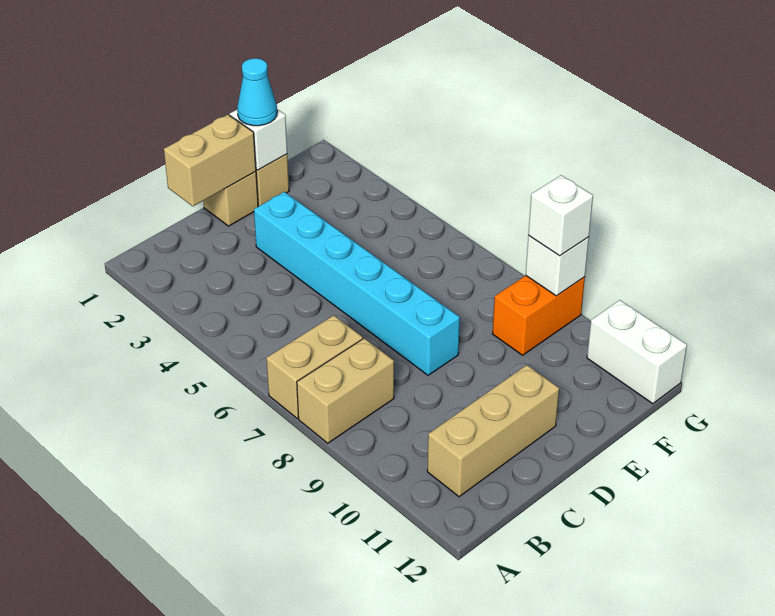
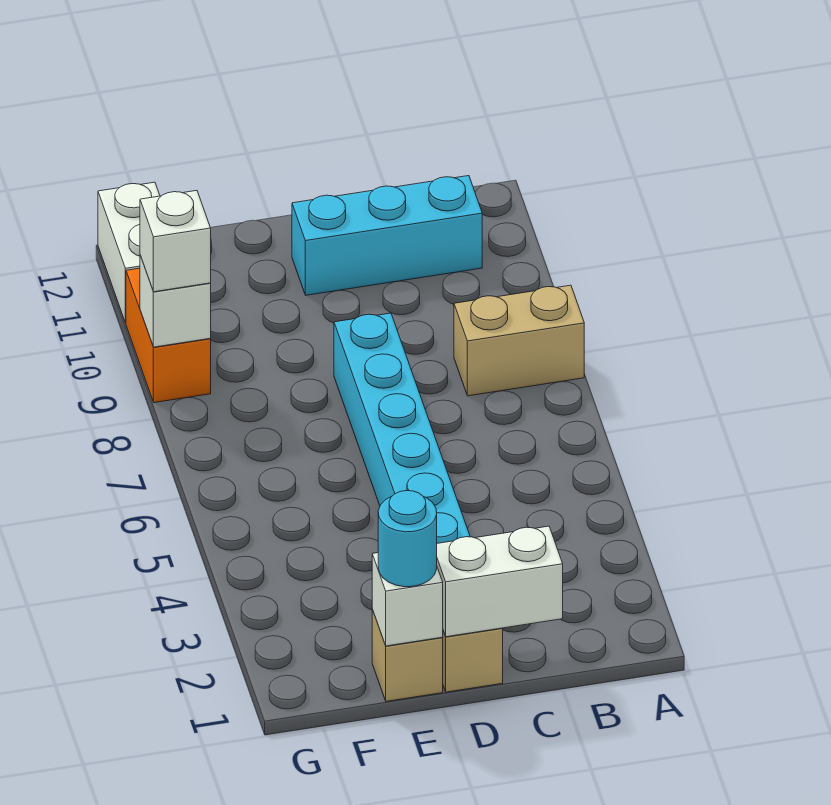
tan brick A7:B7 level 1 -> none
tan brick B11:D11 level 1 -> cyan brick B11:D11 level 1
tan brick C1:D1 level 2 -> white brick C1:D1 level 2
cyan cone E1 level 3 -> cyan round brick E1 level 3
orange brick F9:G9 level 1 -> orange brick G9:G10 level 1

